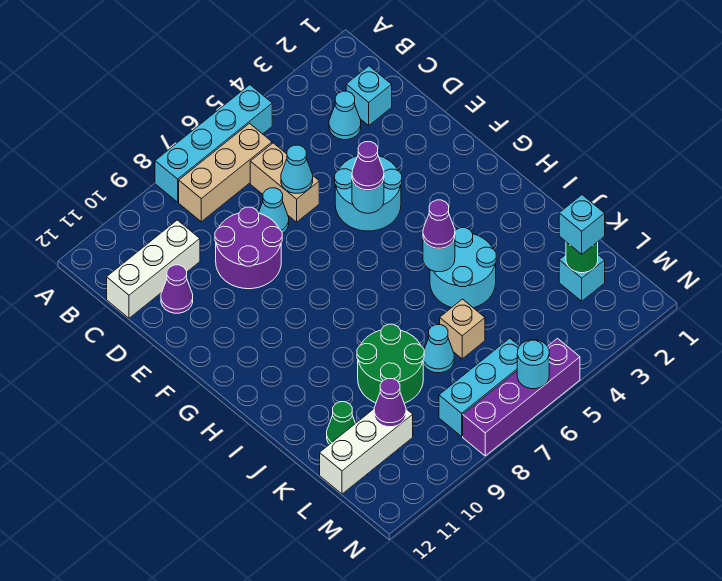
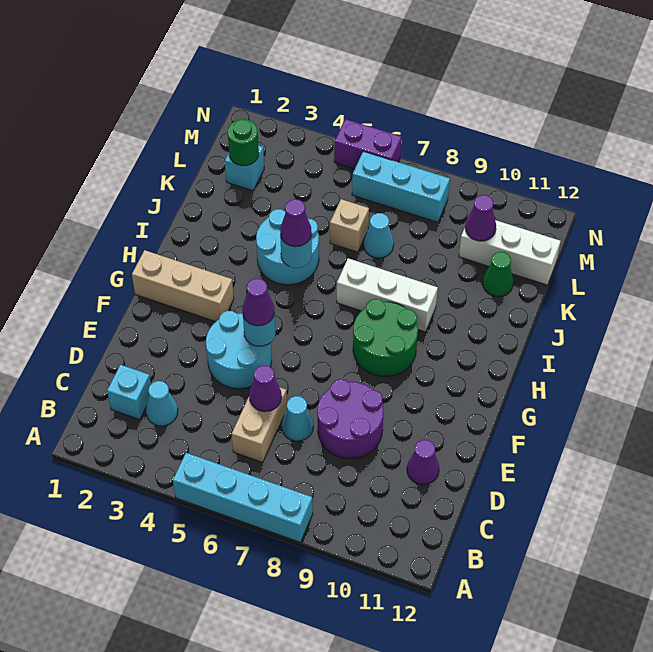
tan brick B6:B8 level 1 -> tan brick G1:G3 level 1
white brick C10:C12 level 1 -> white brick I7:I9 level 1
cyan cone D6 level 2 -> purple cone D6 level 2
green round brick J8:K9 level 1 -> green round brick G8:H9 level 1
cyan brick L2 level 3 -> none
purple brick N5:N8 level 1 -> purple brick N5:N6 level 1
cyan round brick N6 level 2 -> none

